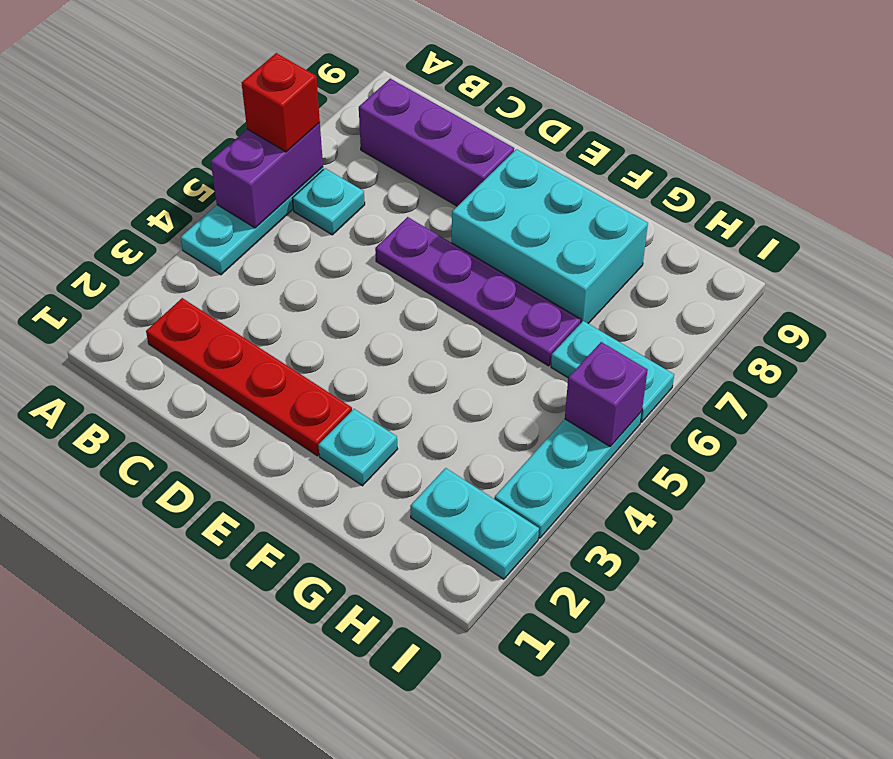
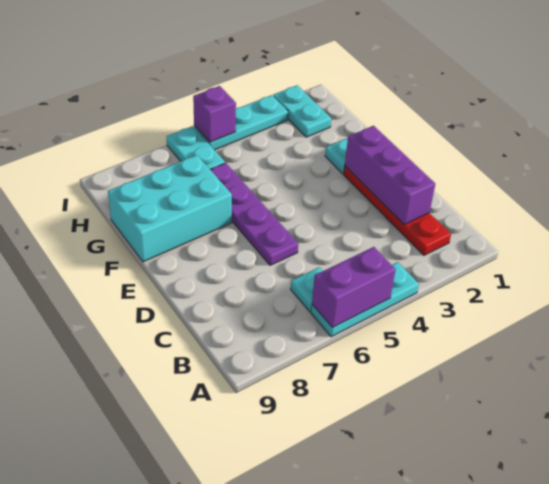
red brick A6 level 3 -> none
purple brick B8:D8 level 1 -> purple brick C2:E2 level 2
cyan brick E7:G8 level 1 -> cyan brick F7:G9 level 1

